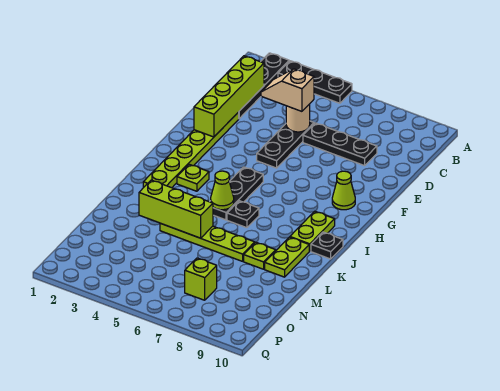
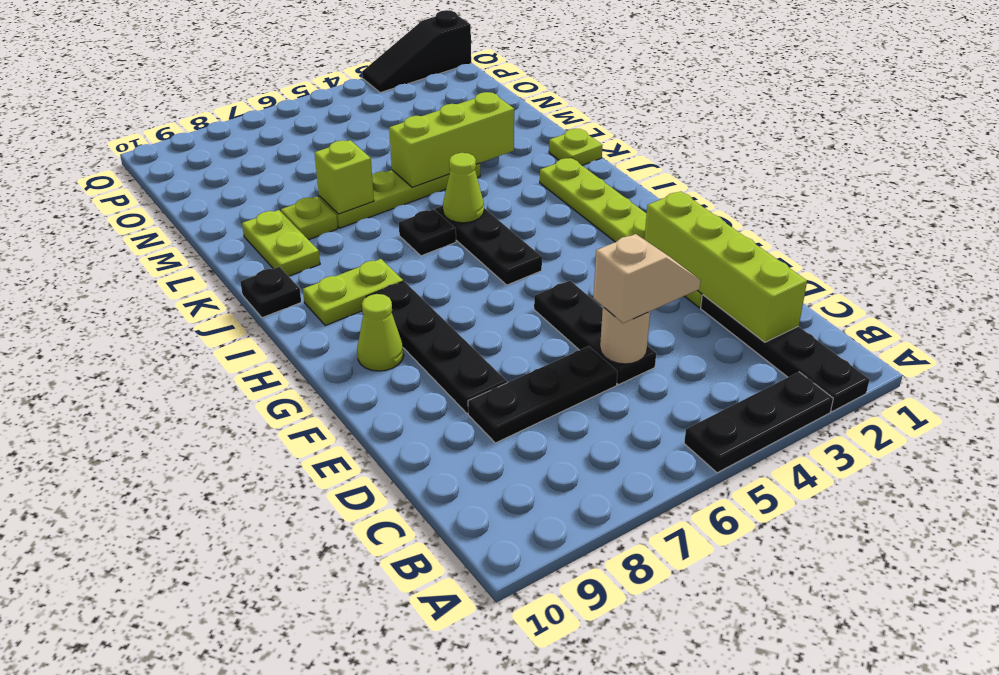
none -> black plate E8:H8 level 1
lime plate I3 level 1 -> lime plate K1 level 1
lime plate I9:J9 level 1 -> lime plate I8:I9 level 1
lime brick O7 level 1 -> lime brick L7 level 2
none -> black slope Q1:Q3 level 1 top 1

